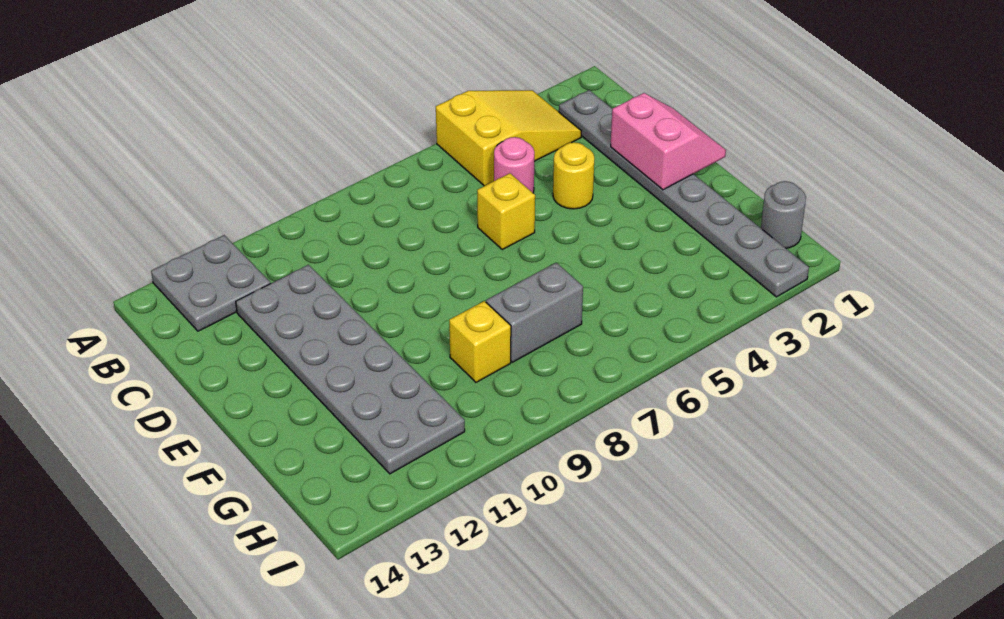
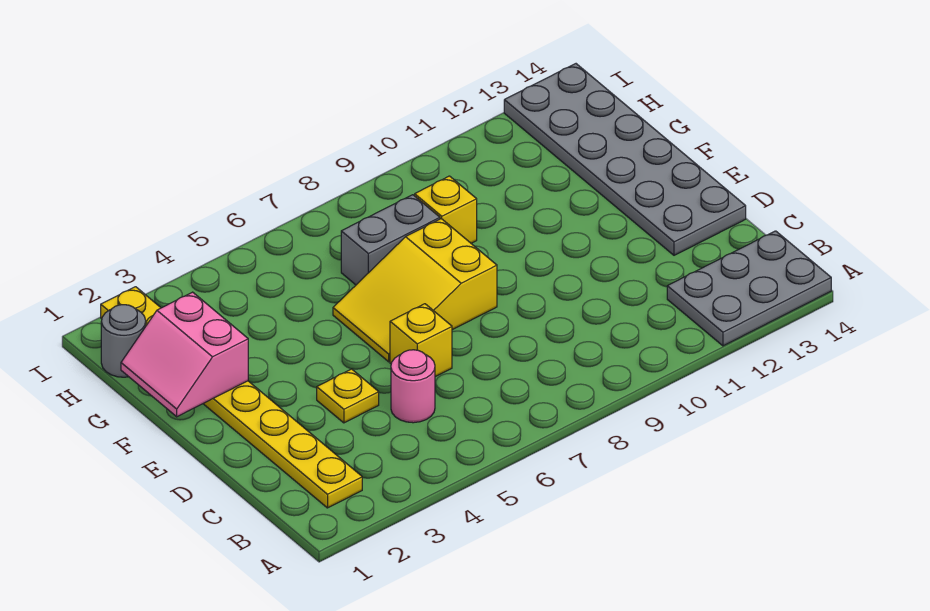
yellow slope A3:B5 level 1 top 5 -> yellow slope E6:F8 level 1 top 8
grey plate A12:B13 level 1 -> grey plate A12:B14 level 1
grey plate B2:I2 level 1 -> yellow plate B2:I2 level 1
grey plate C11:H12 level 1 -> grey plate D13:I14 level 1
pink slope D1:E2 level 2 top 2 -> pink slope F1:G2 level 2 top 2
yellow round brick D4 level 1 -> yellow plate D4 level 1

